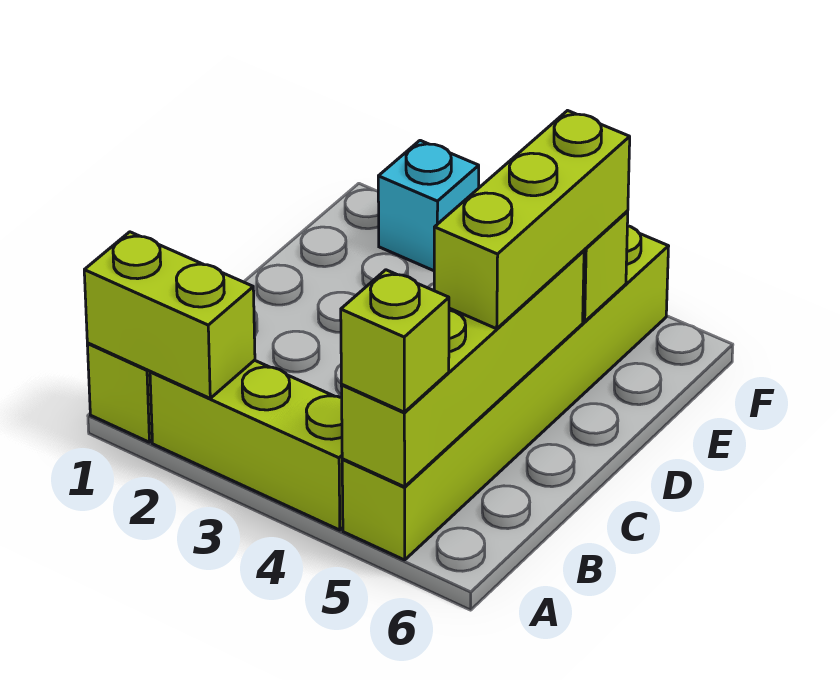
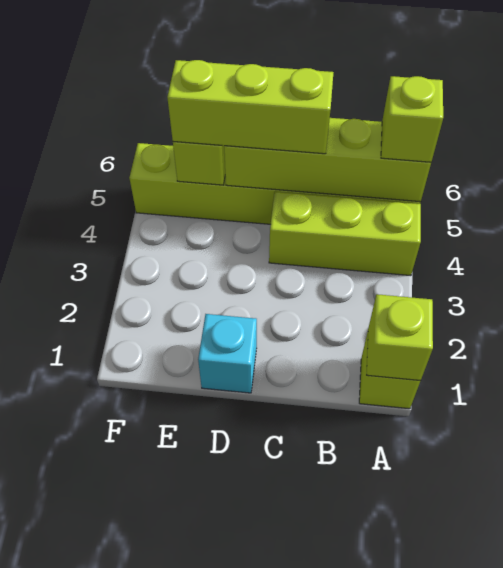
lime brick A1:A2 level 2 -> lime brick A1 level 2
lime brick A2:A4 level 1 -> lime brick A4:C4 level 1
cyan brick F2 level 1 -> cyan brick D1 level 1

